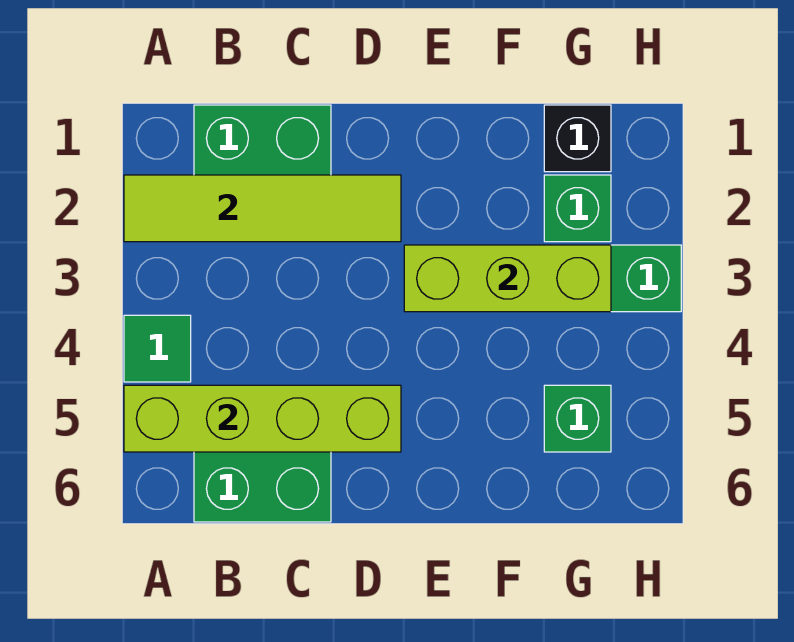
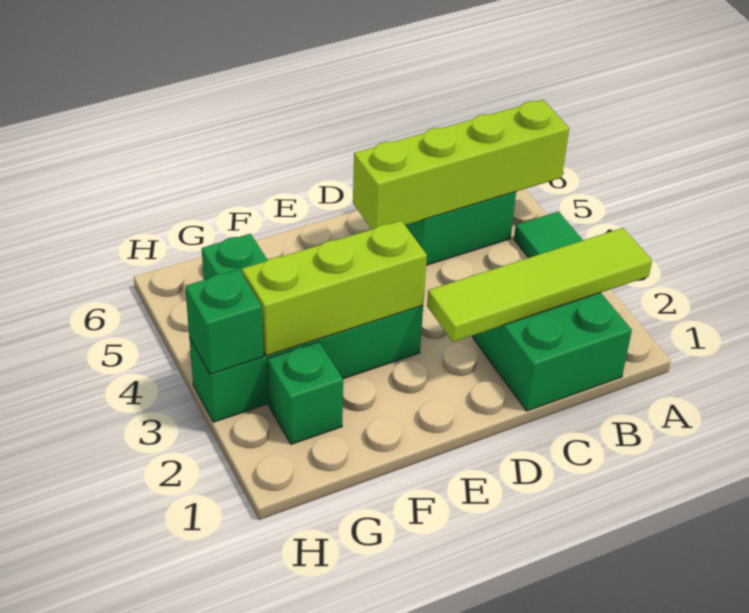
black brick G1 level 1 -> none
none -> green brick H3 level 2

